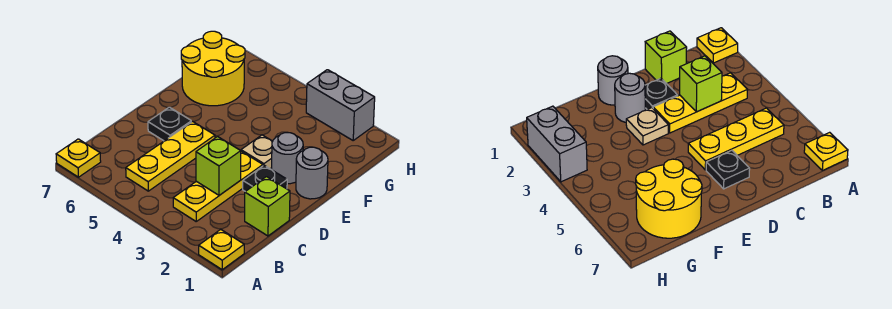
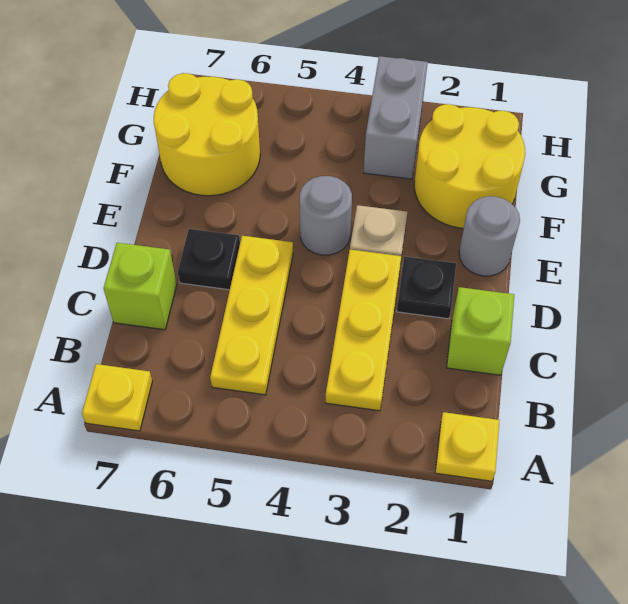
lime brick C3 level 2 -> lime brick C7 level 1
grey round brick E2 level 1 -> grey round brick E4 level 1
none -> yellow round brick F1:G2 level 1
grey brick H2:H3 level 1 -> grey brick G3:H3 level 1

